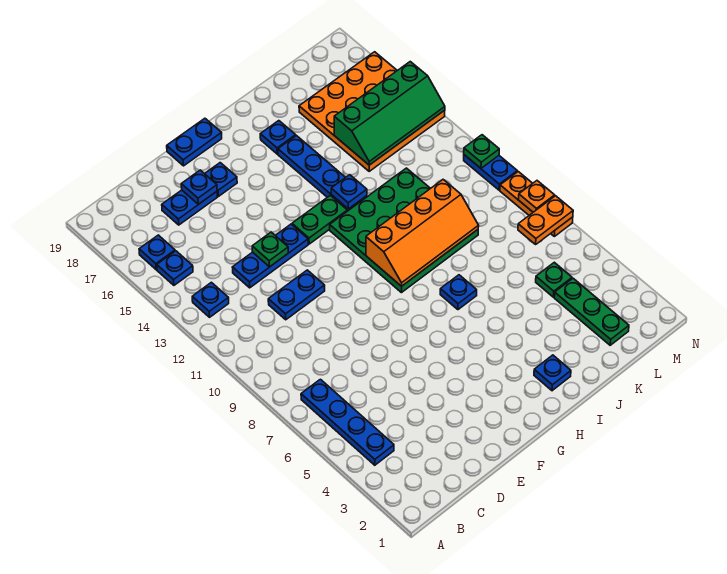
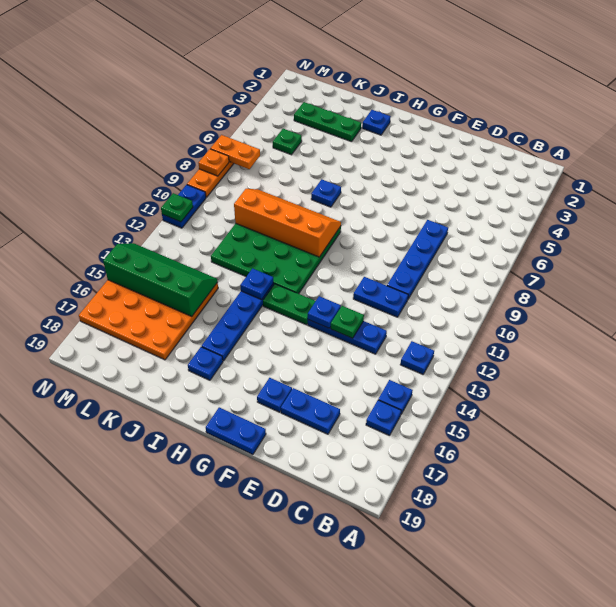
blue plate B4:B7 level 1 -> blue plate D7:D10 level 1
blue plate E17 level 2 -> blue plate F13 level 2
green plate L2:L4 level 1 -> green plate J3:L3 level 1

